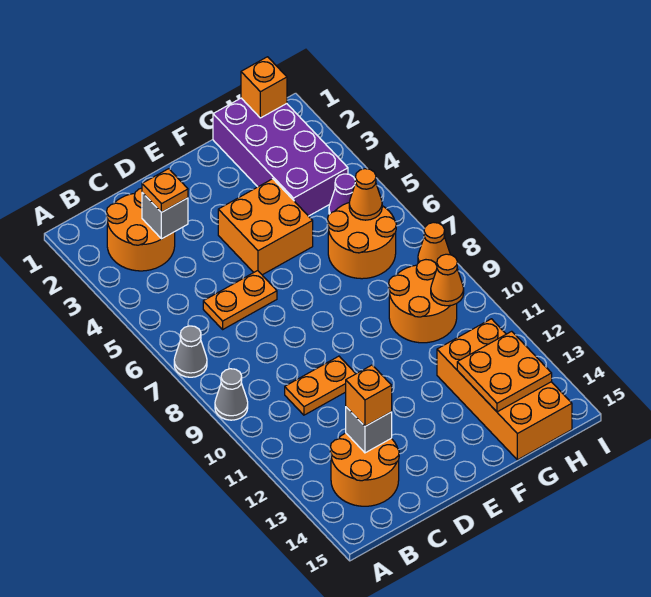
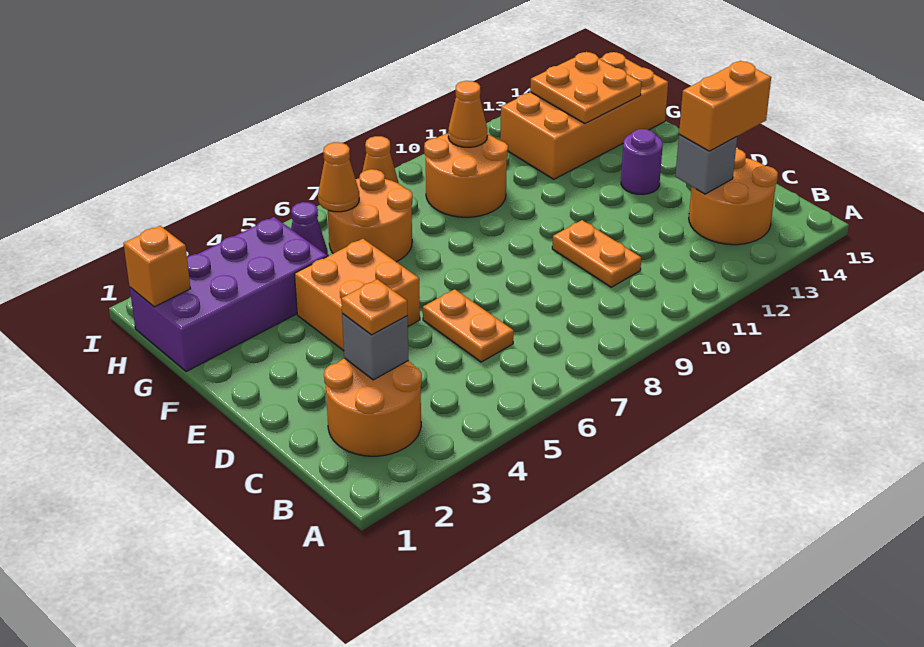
grey cone A7 level 1 -> none
grey cone A9 level 1 -> none
orange brick C13 level 3 -> orange brick C13:C14 level 3
none -> purple round brick E13 level 1

